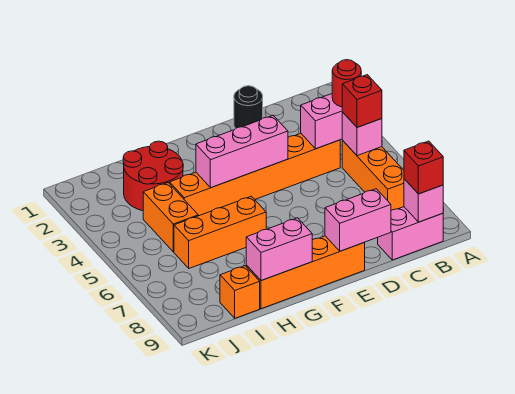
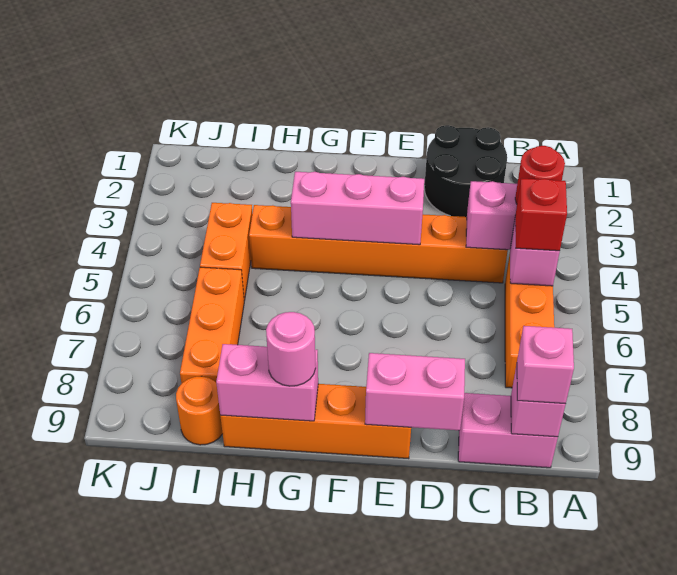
red brick B9 level 3 -> pink brick B9 level 3
black round brick D1 level 1 -> black round brick C1:D2 level 1
orange brick G6:I6 level 1 -> orange brick I6:I8 level 1
none -> pink round brick G9 level 3
red round brick H2:I3 level 1 -> none
orange brick I9 level 1 -> orange round brick I9 level 1

